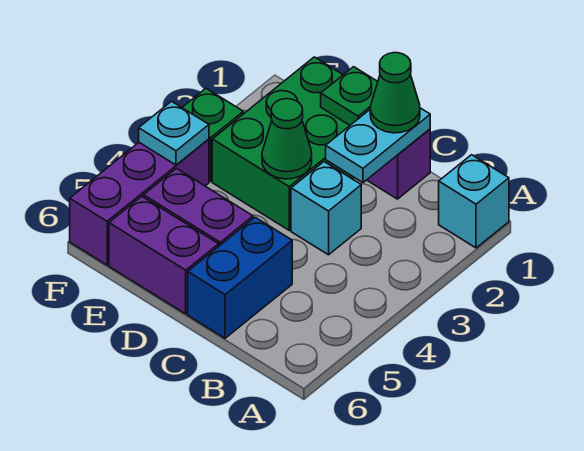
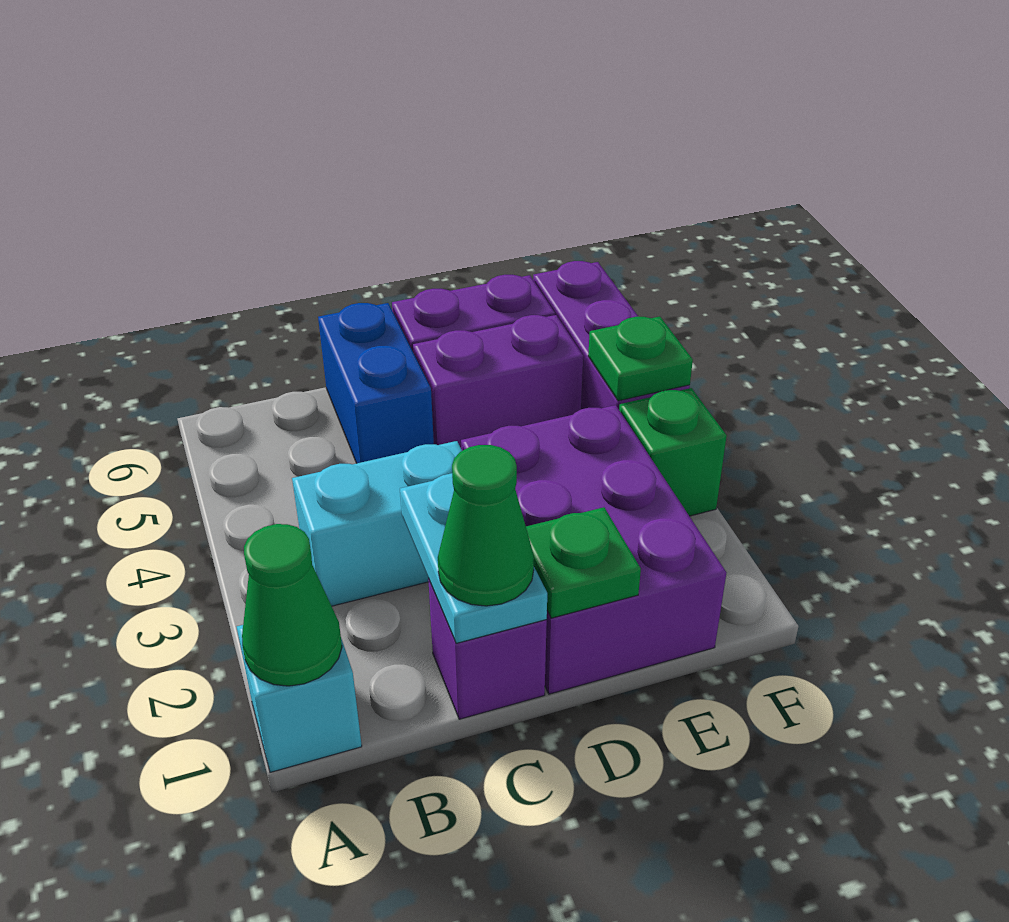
cyan brick C3 level 1 -> cyan brick B3:C3 level 1
green brick D1:E3 level 1 -> purple brick D1:E3 level 1
green cone D3 level 2 -> green cone A1 level 2
cyan plate F4 level 2 -> green plate F4 level 2

